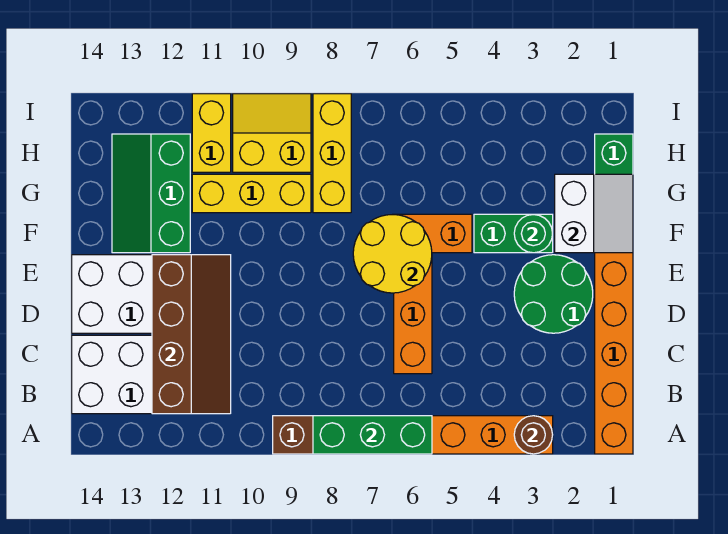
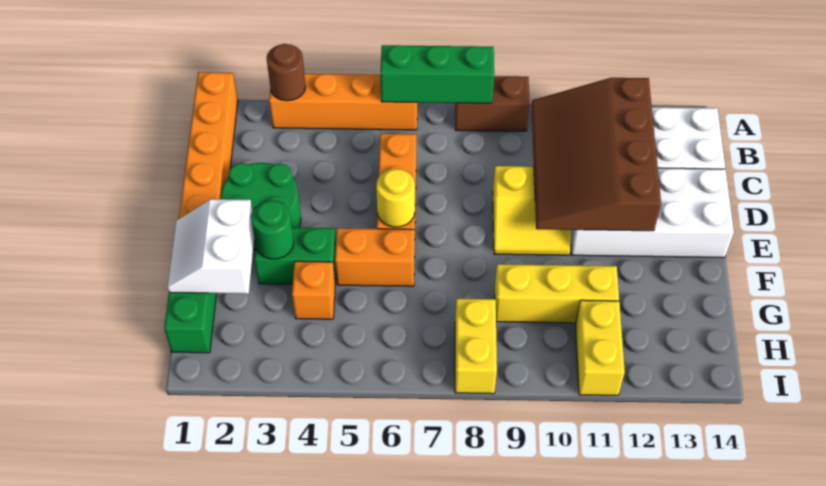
brown slope B11:E12 level 2 top 12 -> brown slope B10:E12 level 2 top 12
yellow round brick E6:F7 level 2 -> yellow round brick E6 level 2
green slope F12:H13 level 1 top 12 -> none
none -> orange brick G4 level 1
yellow brick G8:I8 level 1 -> yellow brick H8:I8 level 1
yellow slope H9:I10 level 1 top H -> yellow slope D9:E10 level 1 top D

